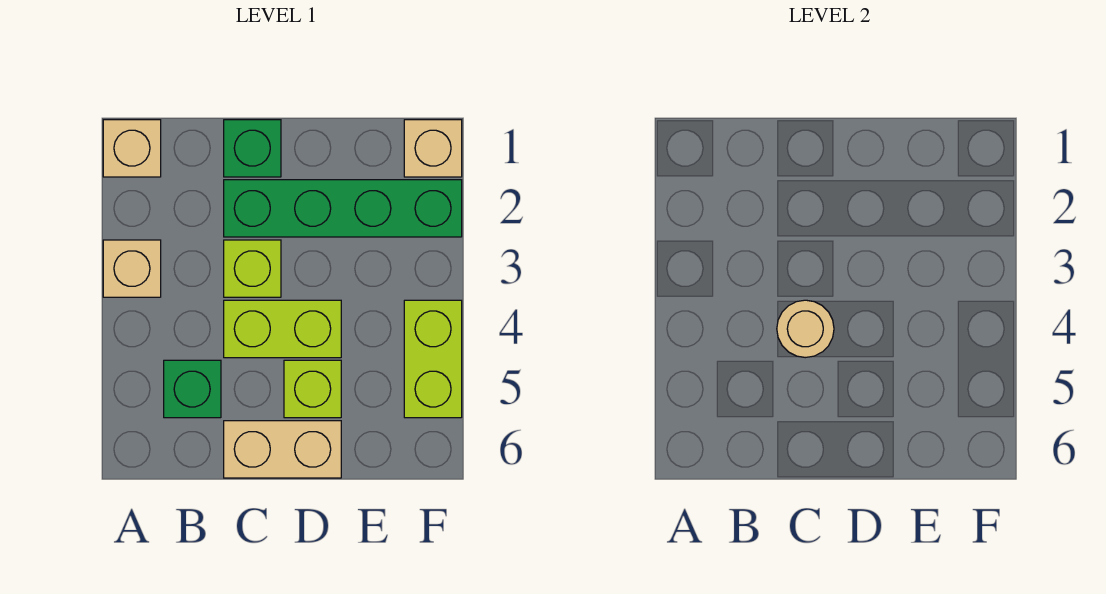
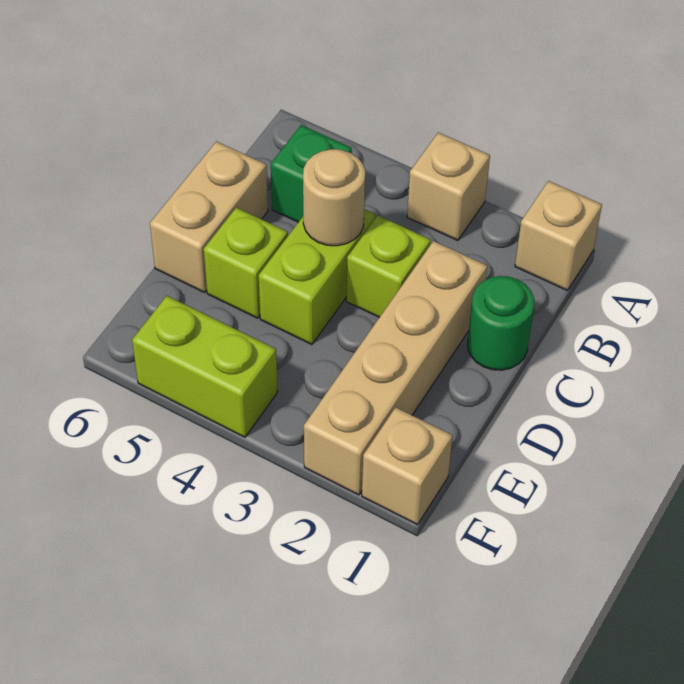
green brick C1 level 1 -> green round brick C1 level 1
green brick C2:F2 level 1 -> tan brick C2:F2 level 1

